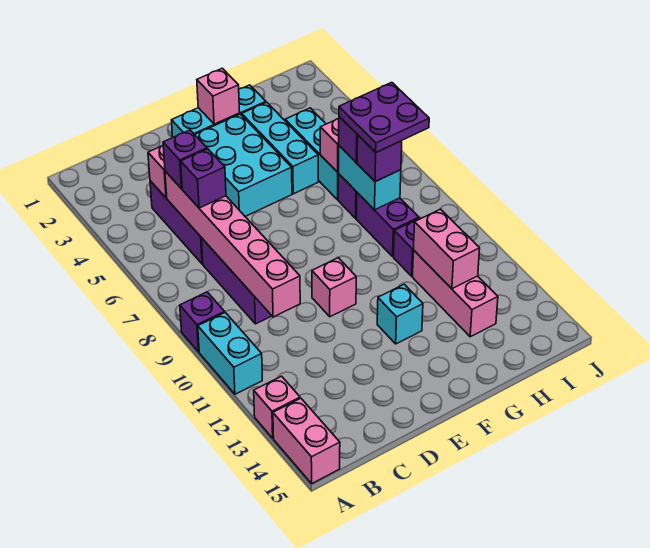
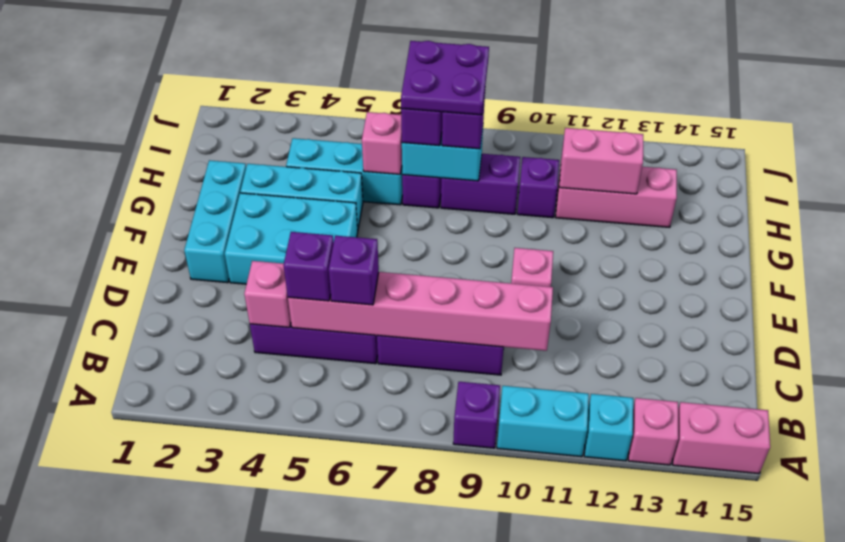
pink brick F2 level 2 -> none
cyan brick F12 level 1 -> cyan brick A12 level 1

